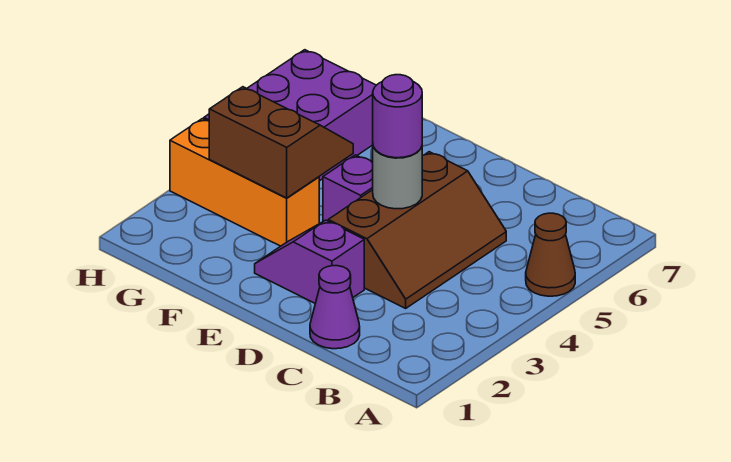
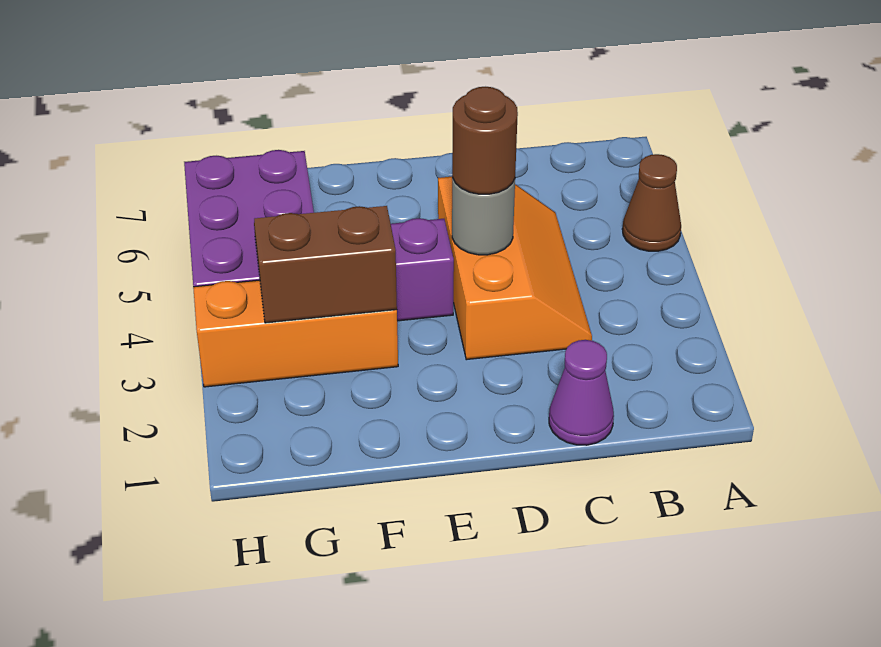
brown slope C3:D5 level 1 top D -> orange slope C3:D5 level 1 top D
purple slope D2:E2 level 1 top D -> none
purple round brick D4 level 3 -> brown round brick D4 level 3

